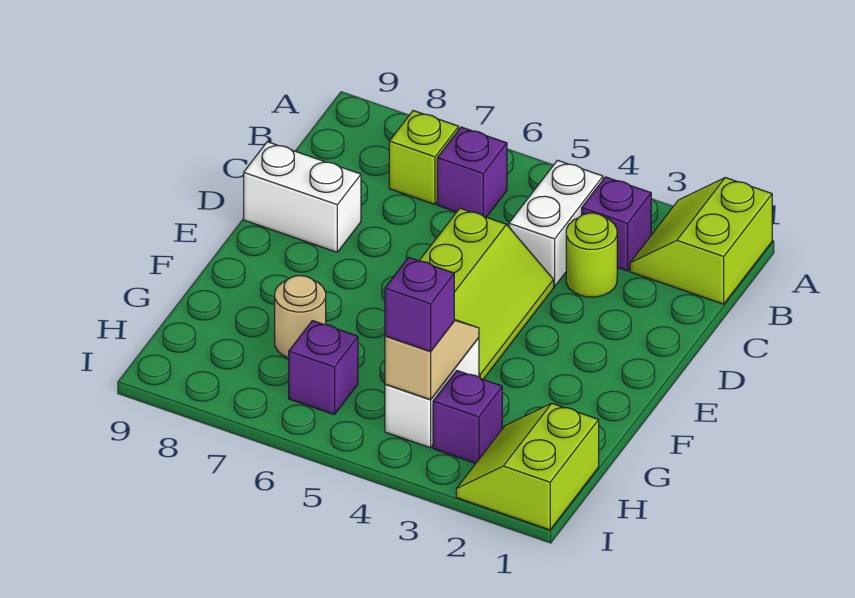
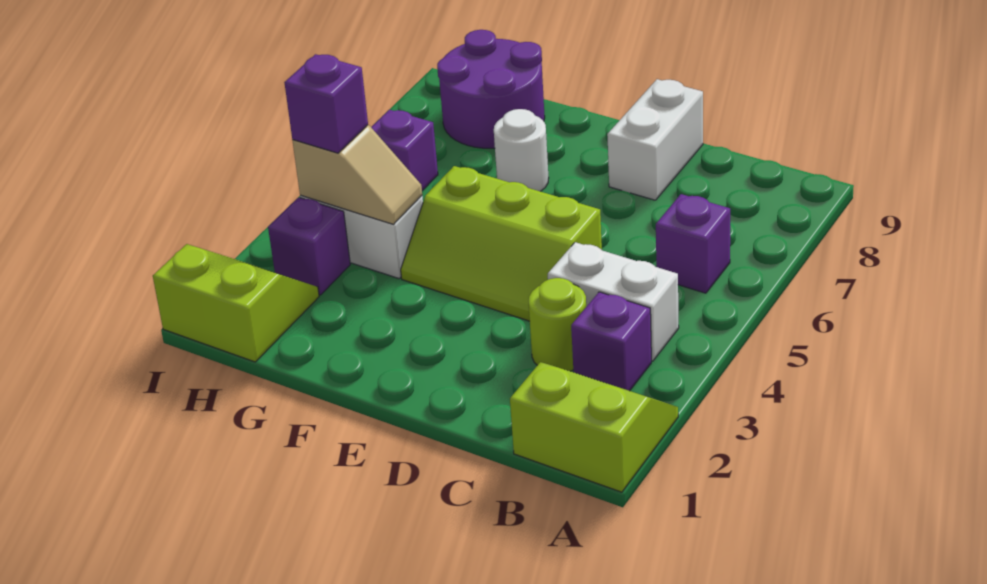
lime brick B7 level 1 -> none
none -> white round brick F7 level 1
tan round brick G7 level 1 -> none
none -> purple round brick G8:H9 level 1

